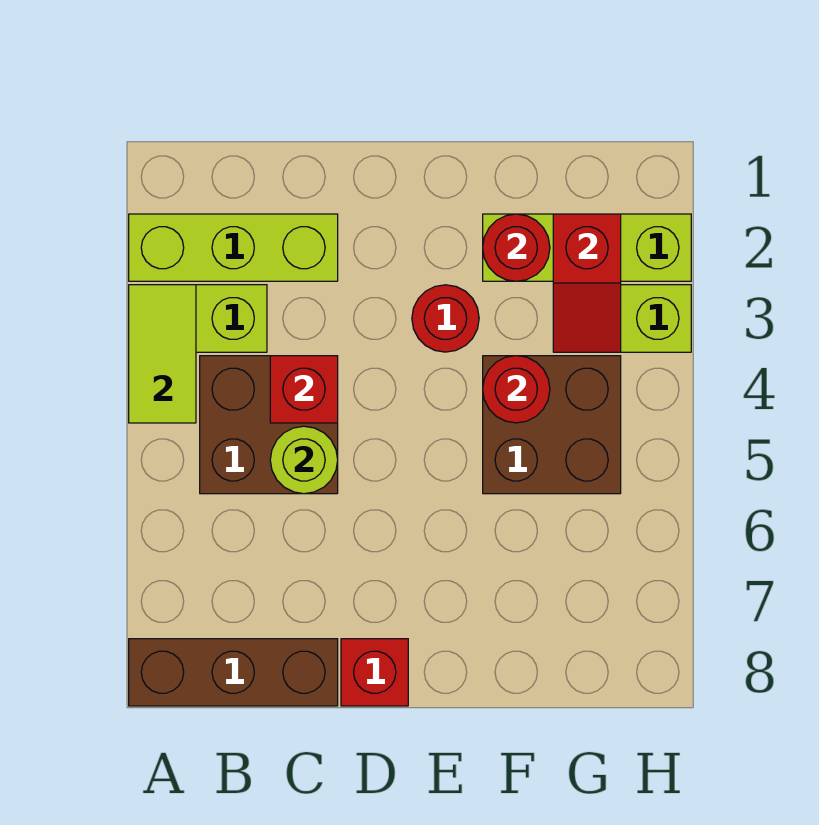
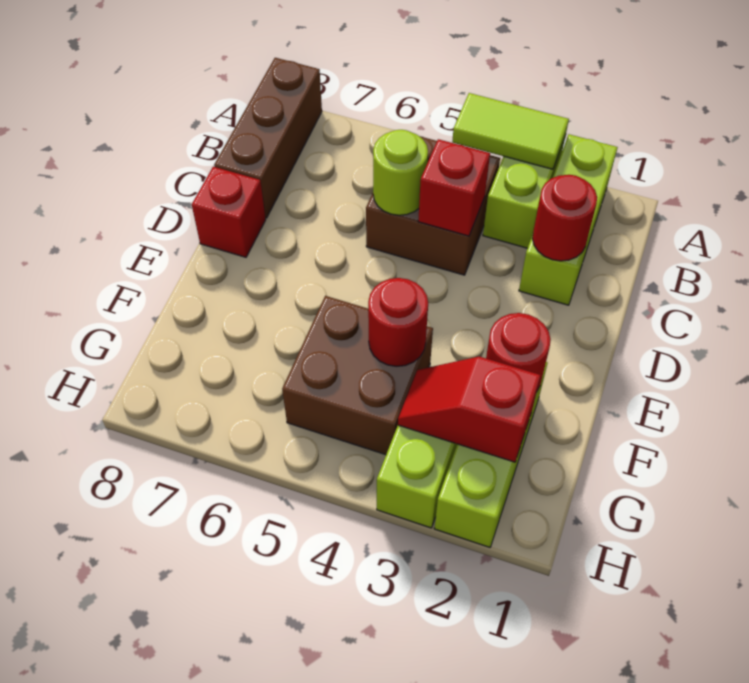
red round brick E3 level 1 -> red round brick C2 level 2

